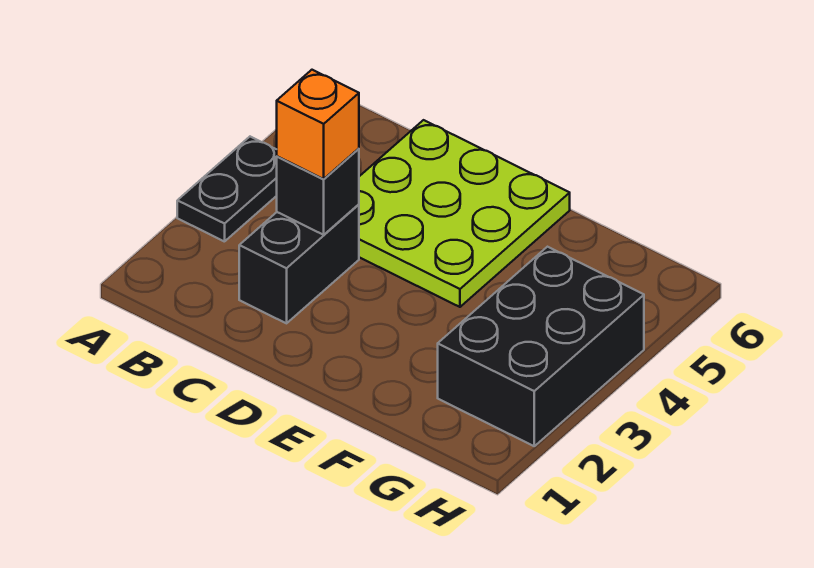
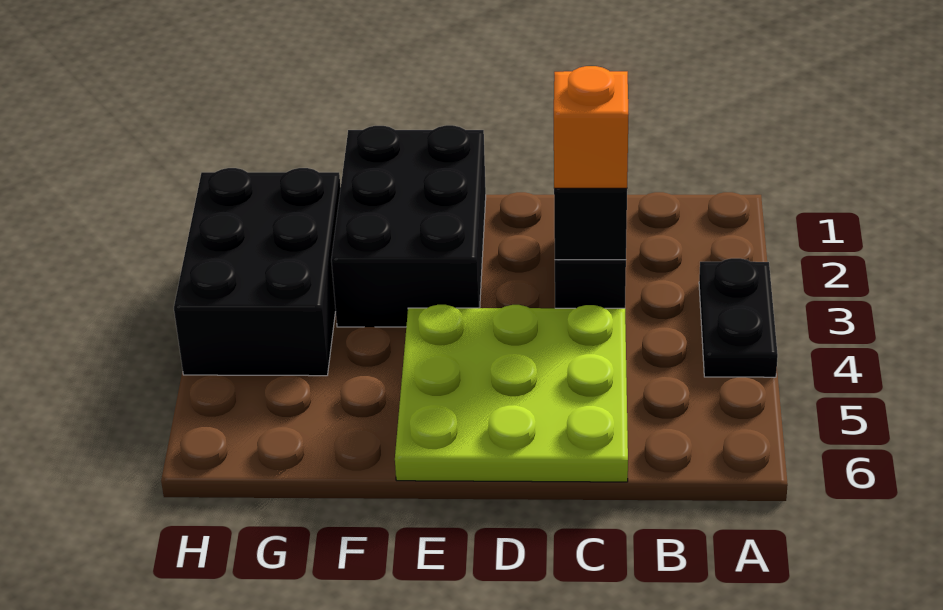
none -> black brick E1:F3 level 1

